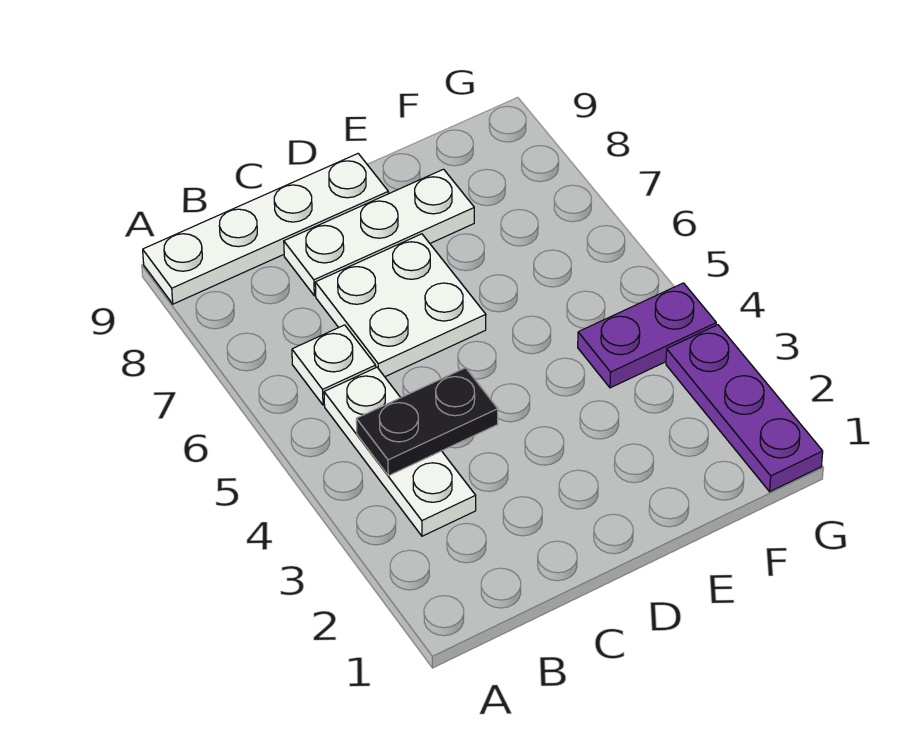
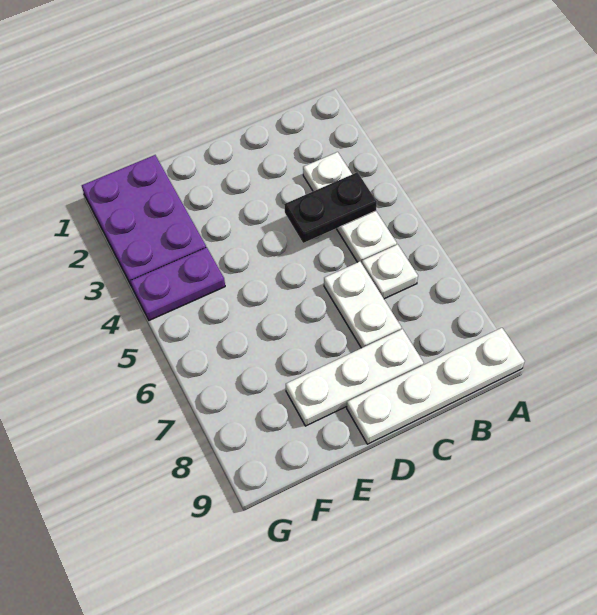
white plate C6:D7 level 1 -> white plate C6:C7 level 1
purple plate G1:G3 level 1 -> purple plate F1:G3 level 1

